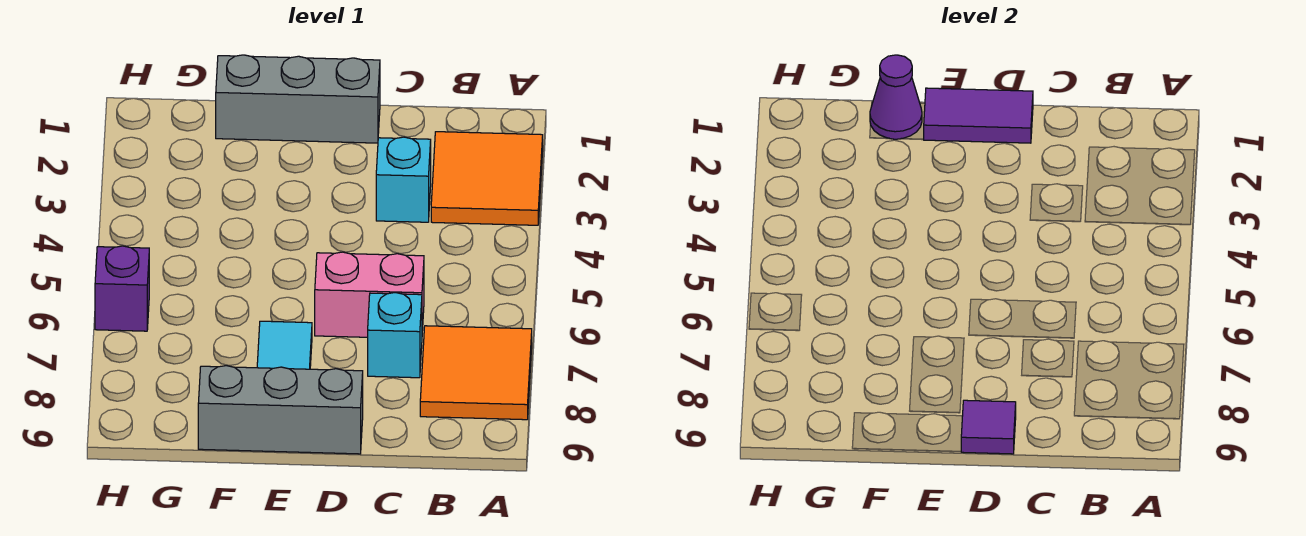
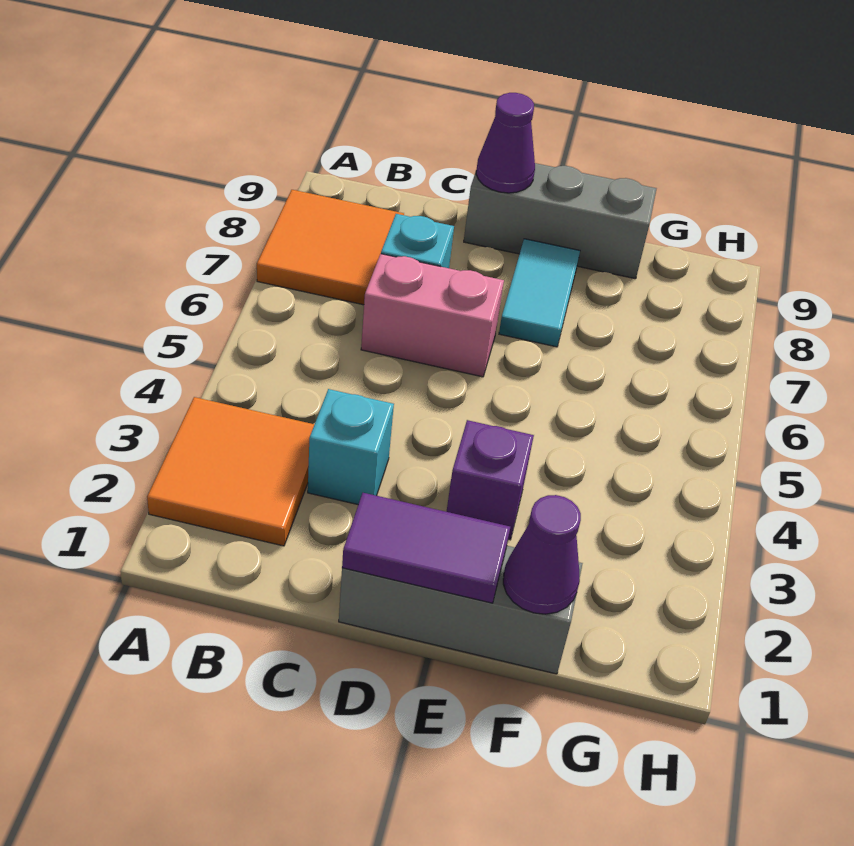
purple tile D9 level 2 -> purple cone D9 level 2
purple brick H6 level 1 -> purple brick E3 level 1

